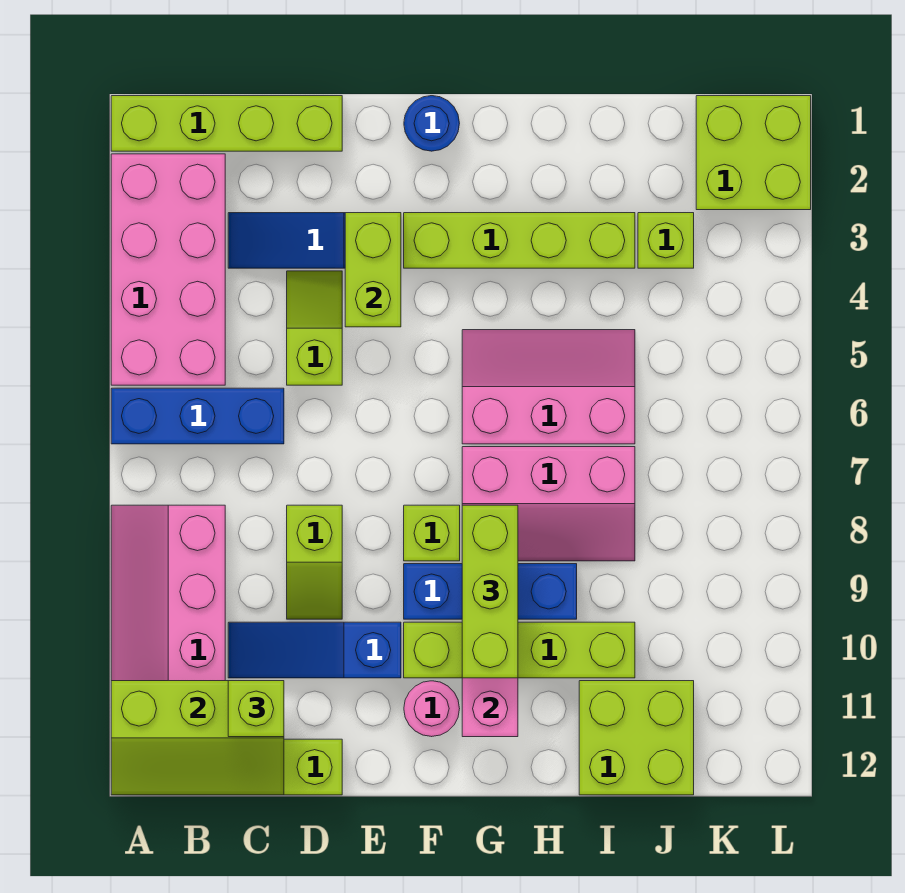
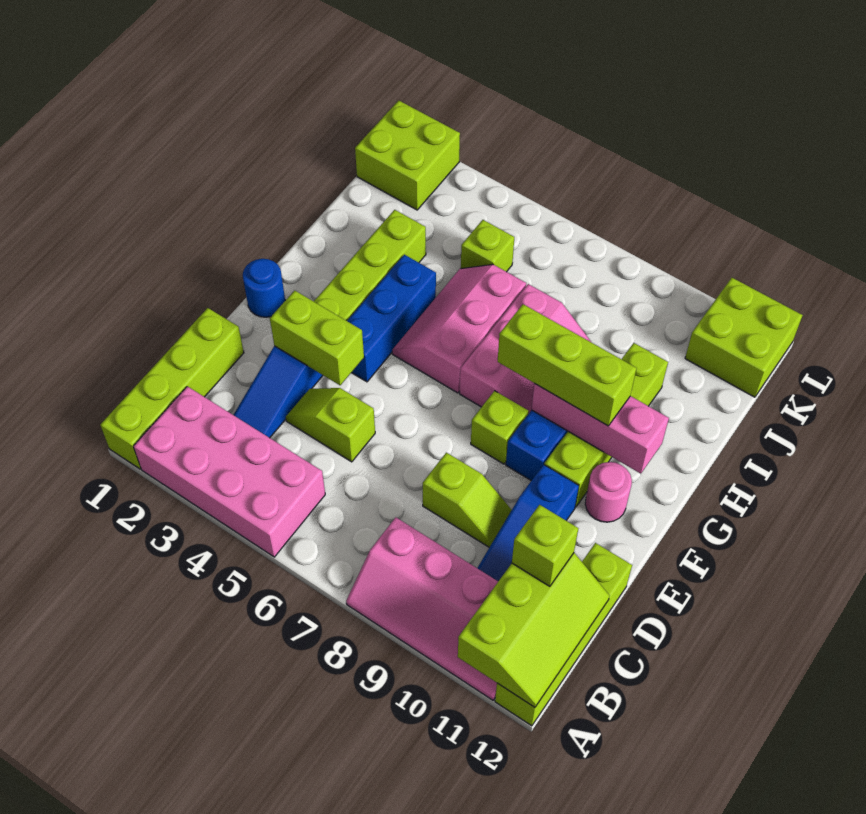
blue brick A6:C6 level 1 -> blue brick F4:H4 level 1
lime brick I11:J12 level 1 -> lime brick K11:L12 level 1
lime brick J3 level 1 -> lime brick J5 level 1

